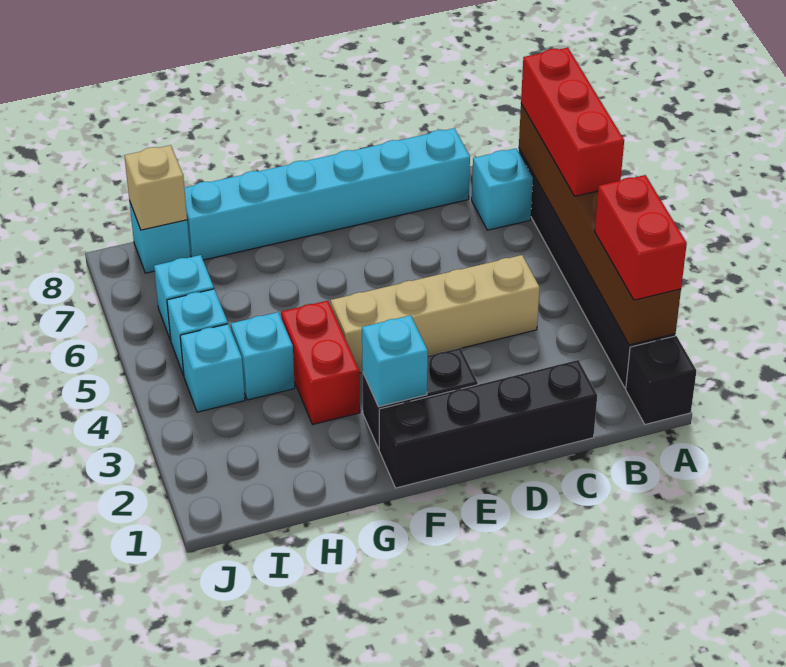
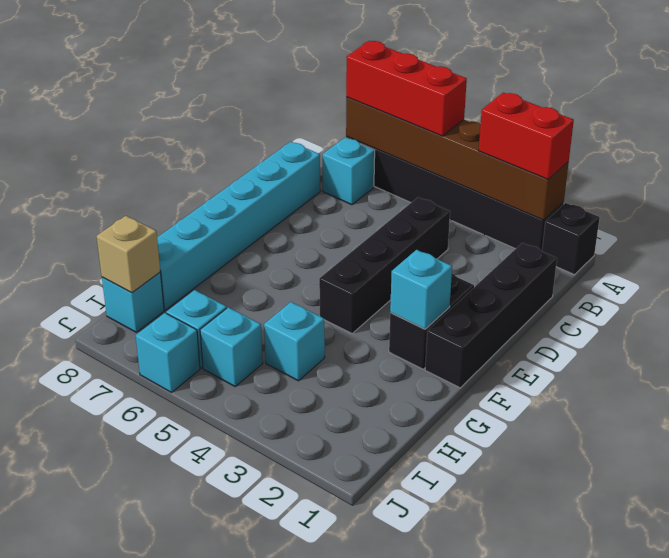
tan brick C4:F4 level 1 -> black brick C4:F4 level 1
red brick G3:G4 level 1 -> none
cyan brick I4 level 1 -> cyan brick J6 level 1

